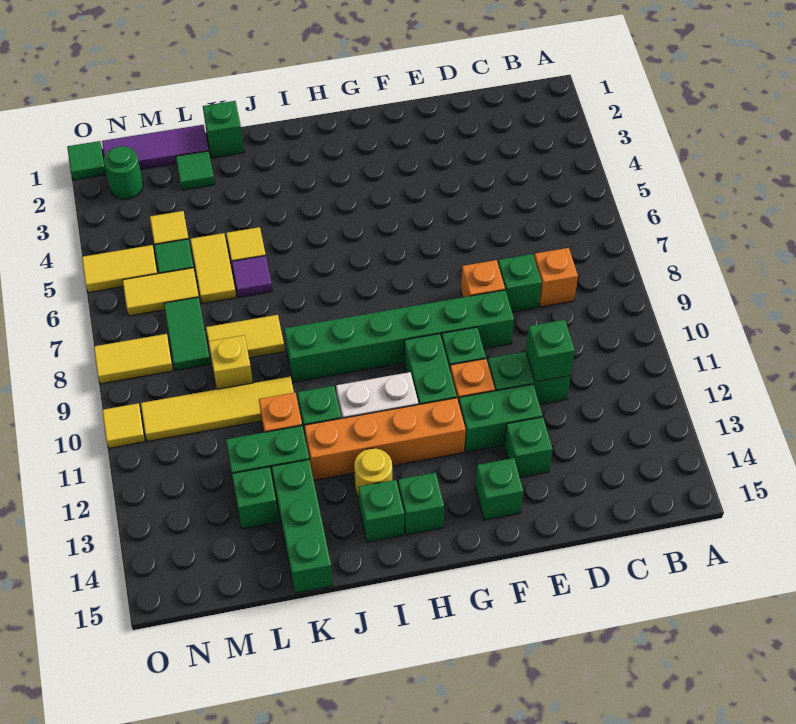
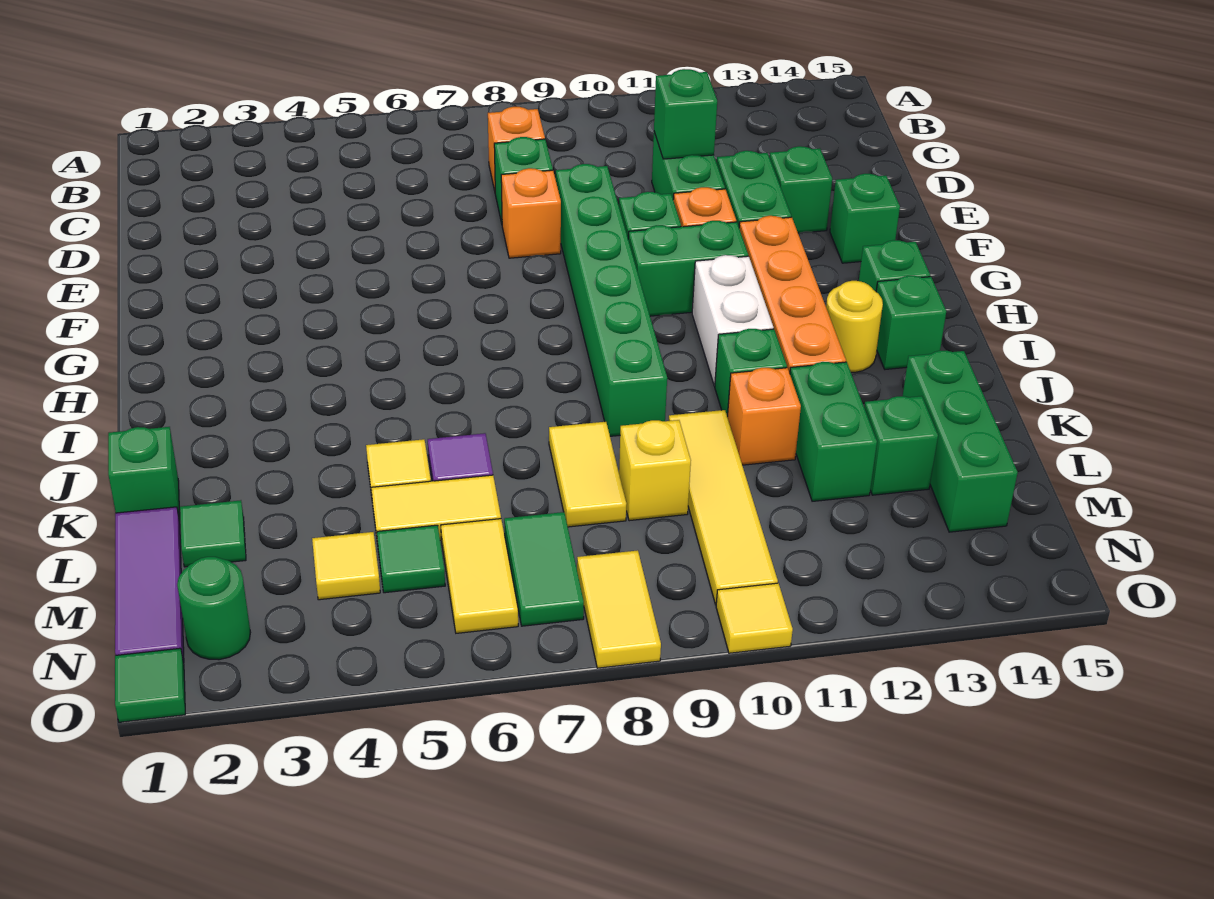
green brick K13:K15 level 1 -> green brick K14:M14 level 1
green tile M7:M8 level 1 -> green tile M7:N7 level 1
yellow tile N5:O5 level 1 -> none

